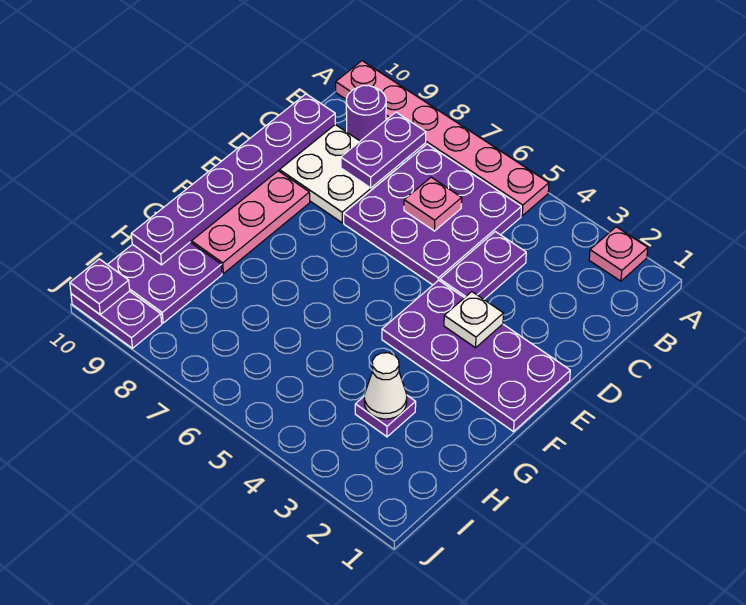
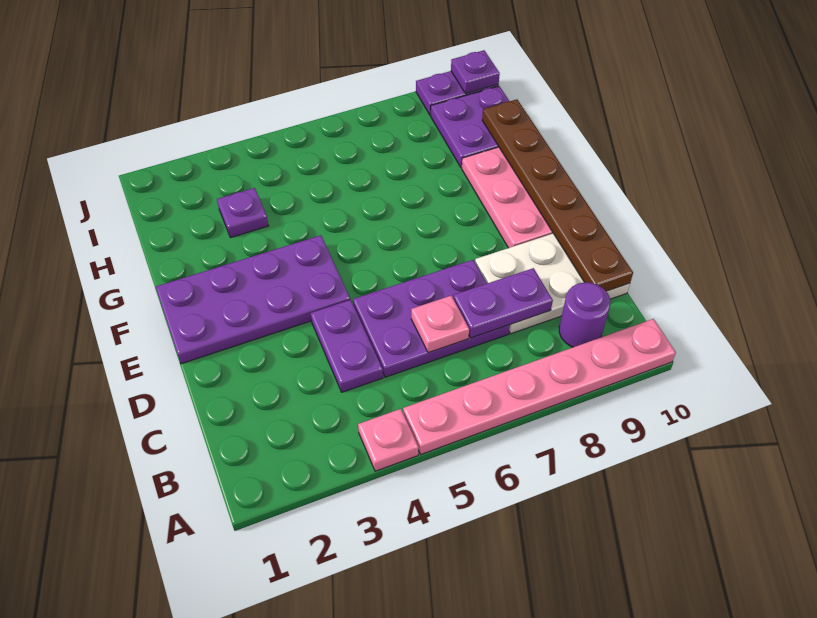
pink plate A2 level 1 -> pink plate A4 level 1
purple plate B5:D7 level 1 -> purple plate C5:D7 level 1
purple plate B8:C8 level 2 -> purple plate C7:C8 level 2
purple plate C10:H10 level 2 -> brown plate C10:H10 level 2
white plate E3 level 2 -> none
white cone H3 level 2 -> none

